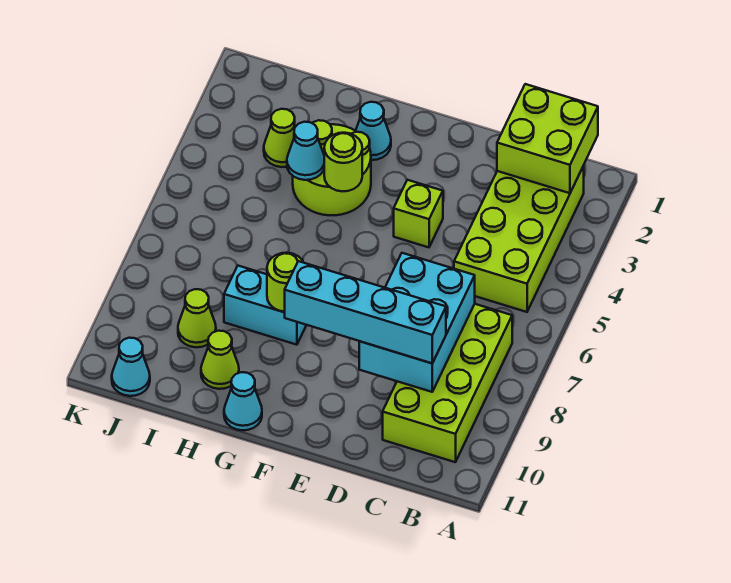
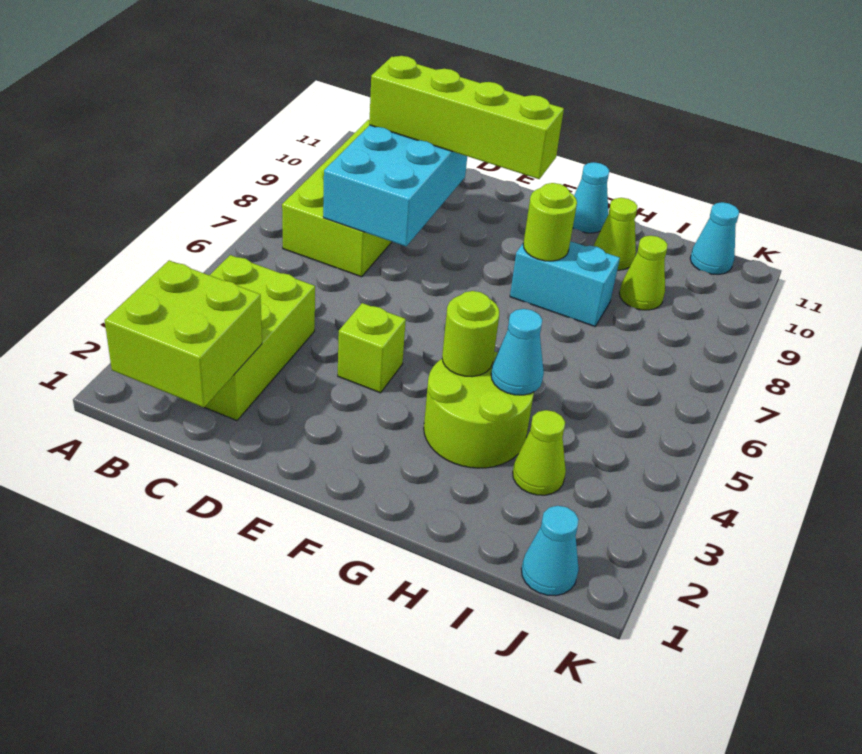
lime brick B2:C5 level 1 -> lime brick B2:C4 level 1
cyan brick C9:F9 level 3 -> lime brick C9:F9 level 3
cyan cone G2 level 1 -> cyan cone J1 level 1

